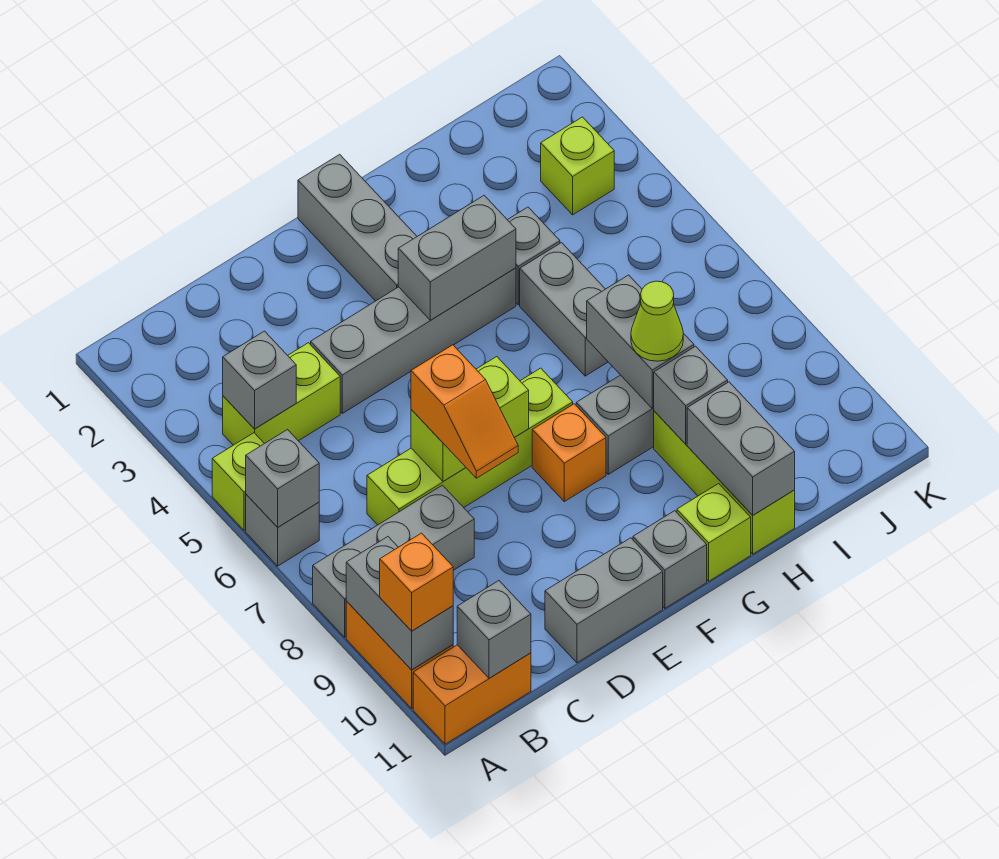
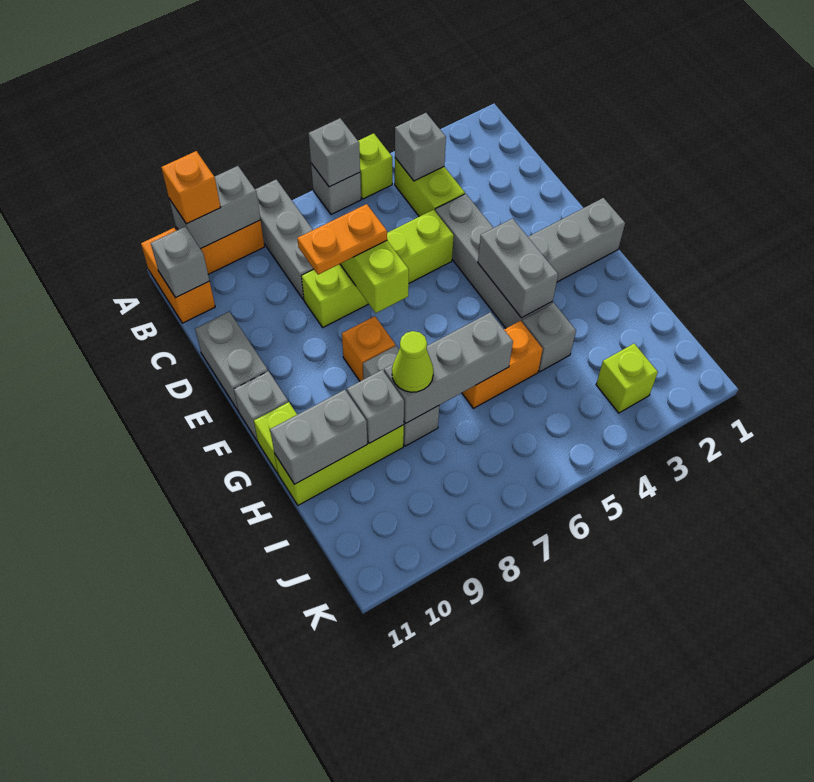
lime brick C7:F7 level 1 -> lime brick D5:D8 level 1
orange slope D7:D8 level 3 top 7 -> orange plate D7:D8 level 3
grey brick H5:H6 level 1 -> orange brick H5:H6 level 1
grey brick H7:H8 level 2 -> grey brick H6:H8 level 2

